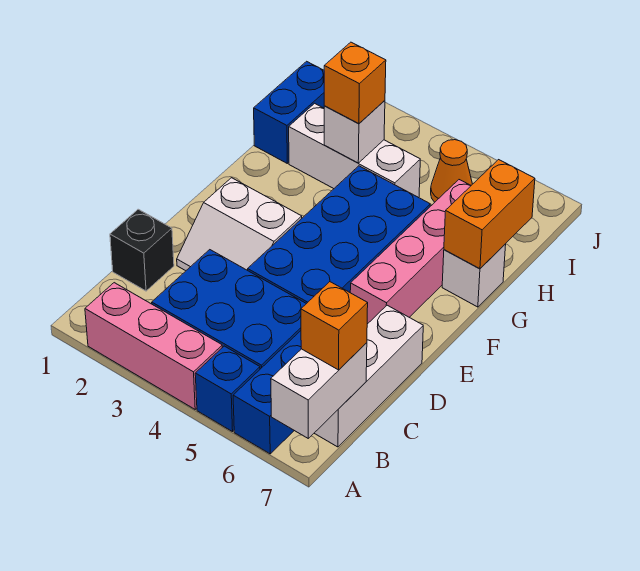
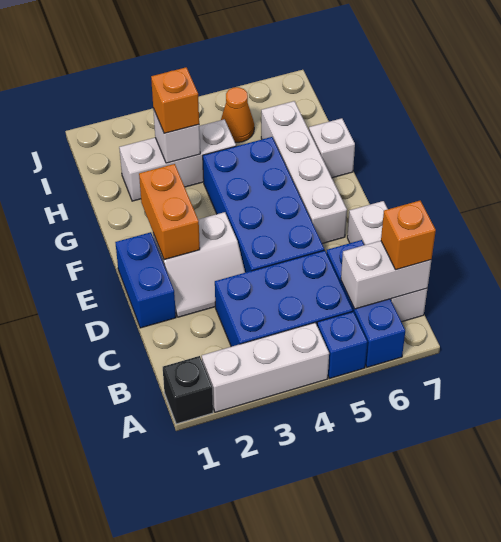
pink brick A2:A4 level 1 -> white brick A2:A4 level 1
white brick A7:B7 level 2 -> white brick B6:B7 level 2
black brick C1 level 1 -> black brick A1 level 1
pink brick E6:H6 level 1 -> white brick E6:H6 level 1
orange brick G7:H7 level 2 -> orange brick E2:F2 level 2
blue brick H1:I1 level 1 -> blue brick D1:E1 level 1

